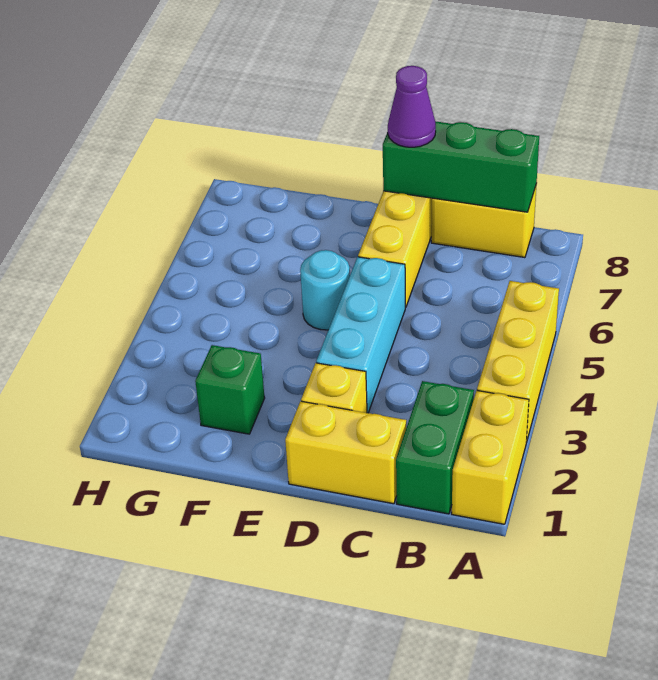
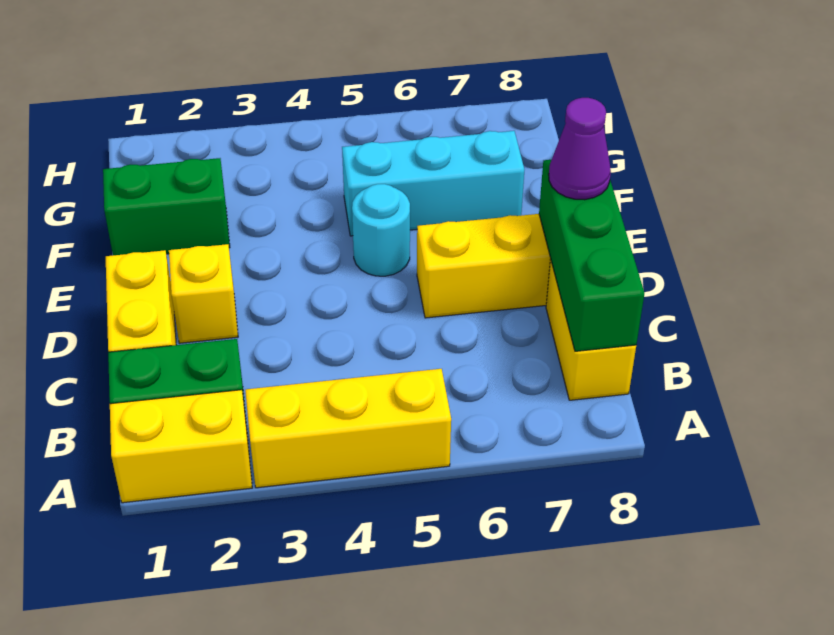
cyan brick D3:D5 level 1 -> cyan brick F5:F7 level 1
green brick F2 level 1 -> green brick F1:F2 level 1

